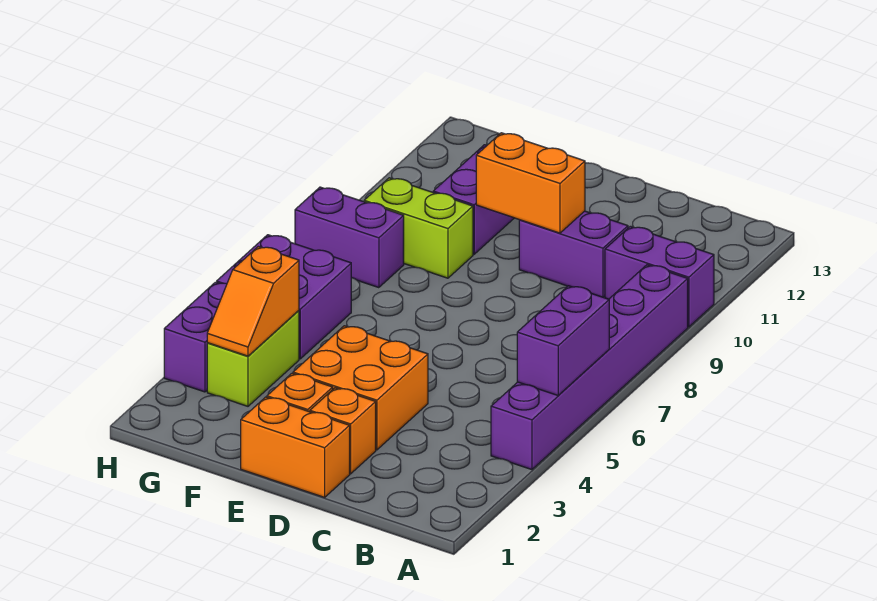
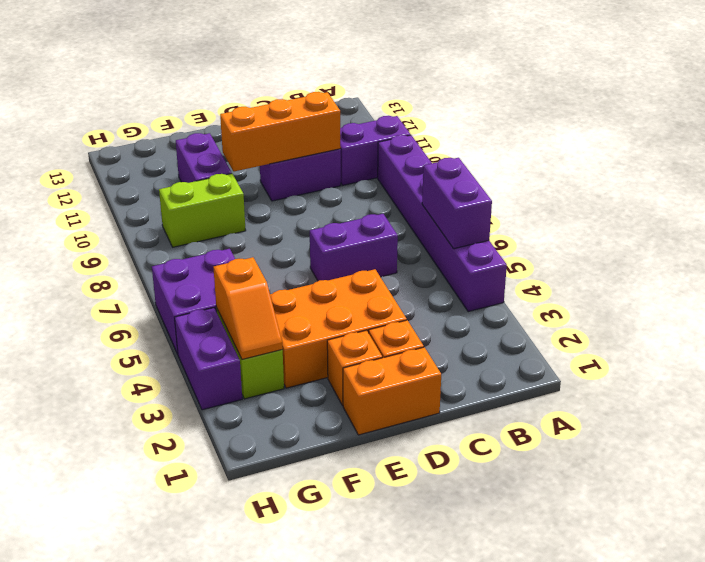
orange brick D3:E4 level 1 -> orange brick D3:F4 level 1
orange brick D10:E10 level 2 -> orange brick C10:E10 level 2
purple brick G8:H8 level 1 -> purple brick C6:D6 level 1

